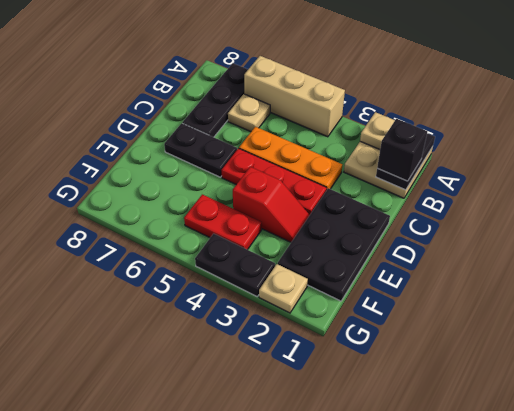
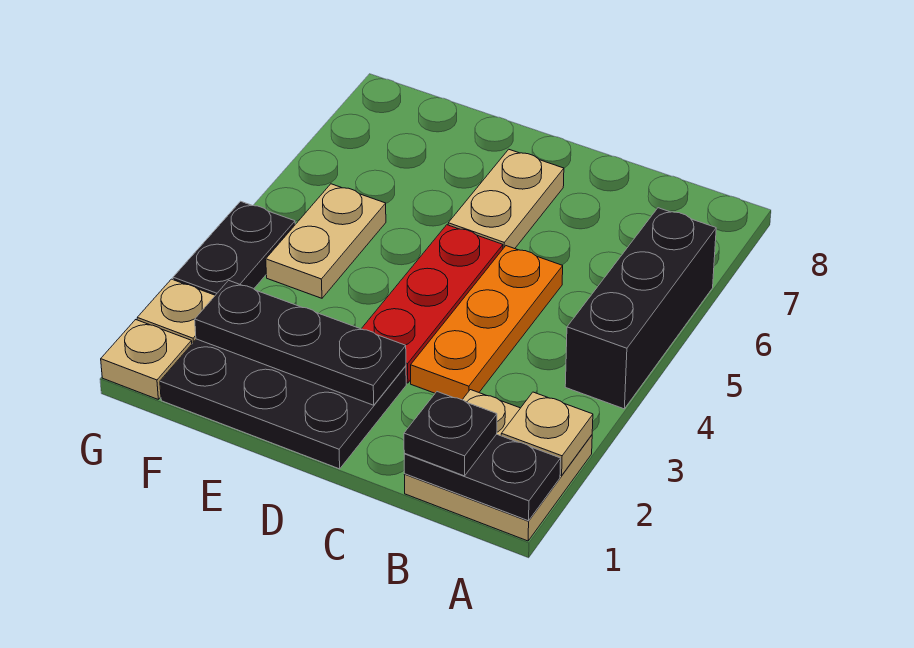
tan brick A4:A6 level 1 -> black brick A4:A6 level 1
black plate A7:C7 level 1 -> black plate D2:F2 level 2
black brick B1 level 3 -> black plate B1 level 3
tan plate B6 level 1 -> tan plate G1 level 1
black plate D6:D7 level 1 -> tan plate D6:D7 level 1
red slope E3:E4 level 1 top 4 -> none
red plate F4:F5 level 1 -> tan plate F4:F5 level 1

